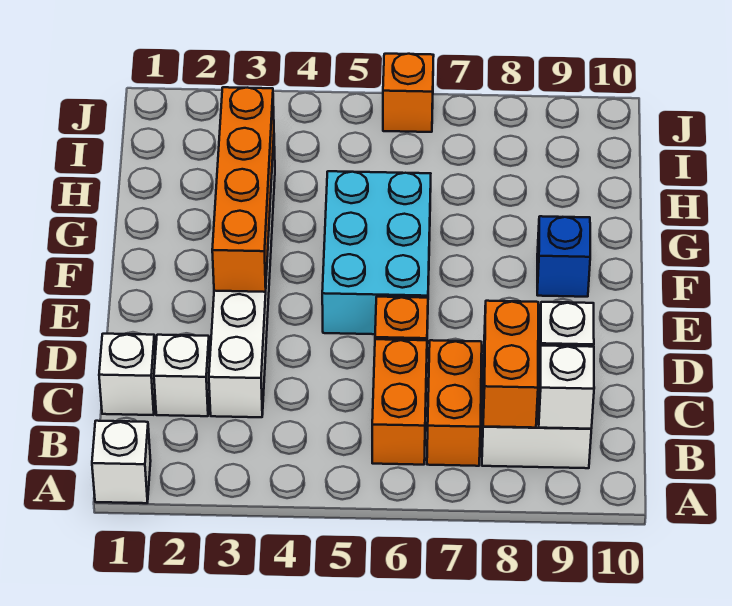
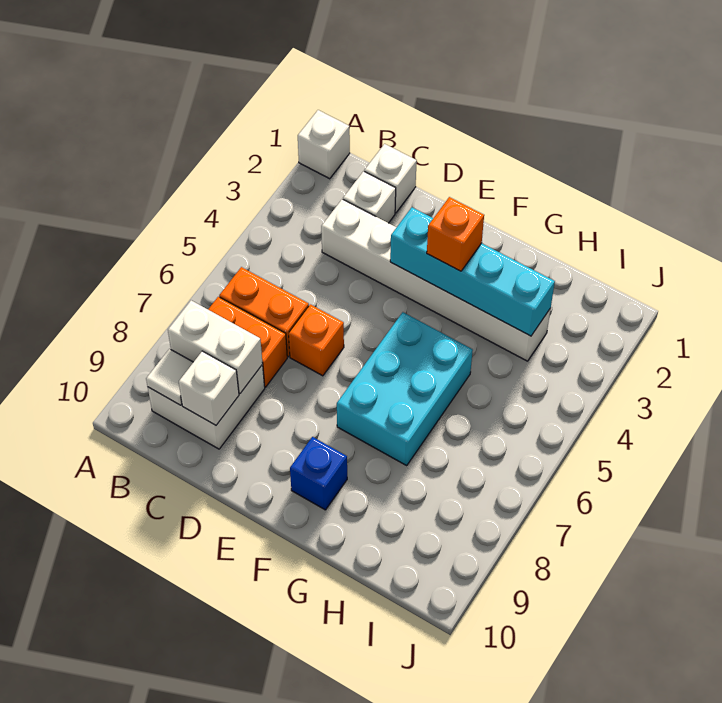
orange brick B8:C8 level 2 -> white brick B8:C8 level 2
white brick B9 level 2 -> white tile B9 level 2
orange brick E3:H3 level 2 -> cyan brick E3:H3 level 2
cyan brick E5:G6 level 1 -> cyan brick F5:G7 level 1
orange brick J6 level 1 -> orange brick F3 level 3

